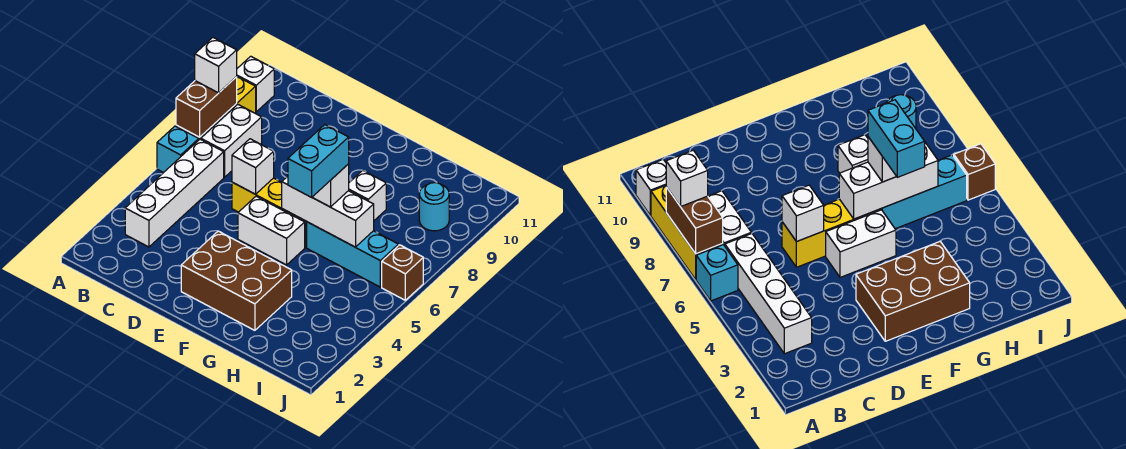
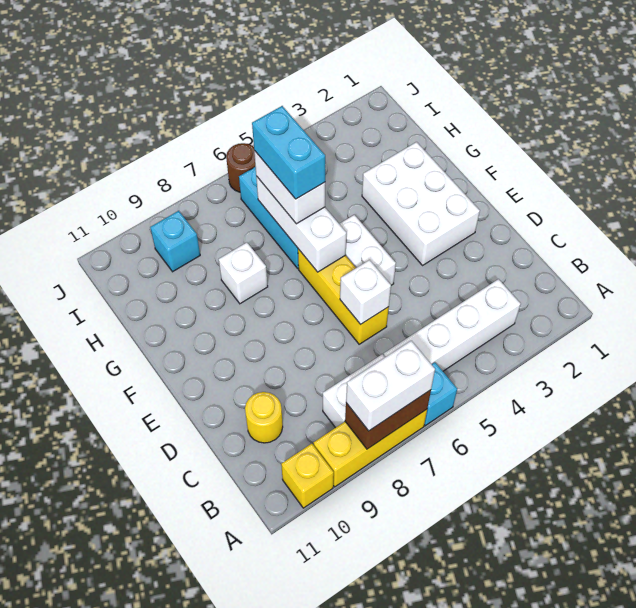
white brick A8 level 3 -> white brick A7:A8 level 3
white brick A10 level 1 -> yellow brick A10 level 1
none -> yellow round brick C10 level 1
brown brick E2:G3 level 1 -> white brick E2:G3 level 1
cyan brick G5:G6 level 4 -> cyan brick G6:H6 level 4
white brick G6 level 3 -> white brick G6:H6 level 3
cyan round brick I9 level 1 -> cyan brick I9 level 1
brown brick J6 level 1 -> brown round brick J6 level 1

